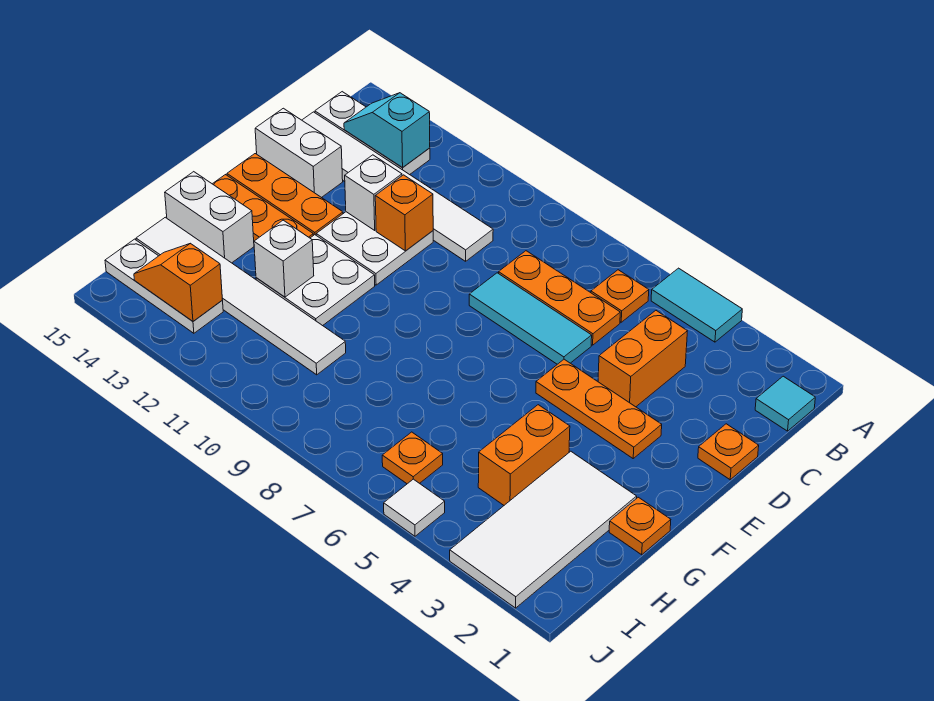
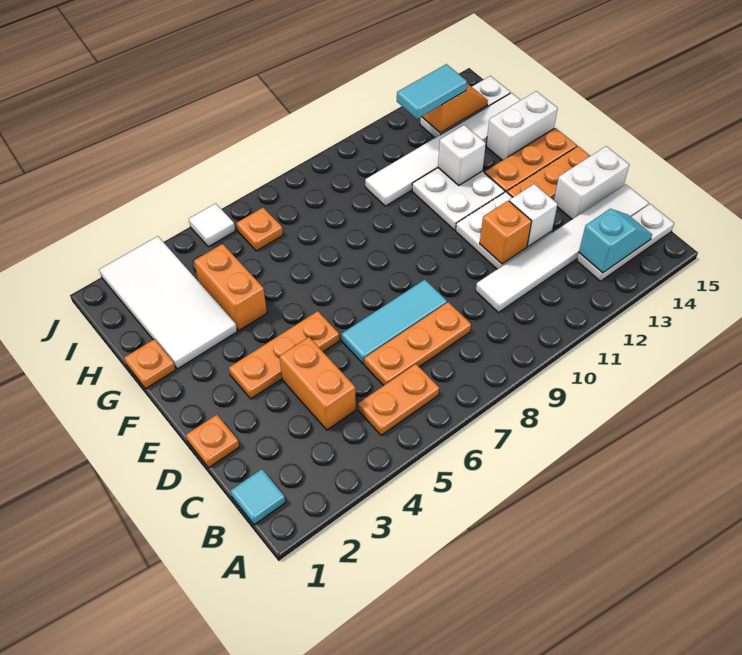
cyan tile A4:A5 level 1 -> cyan tile I12:I13 level 3
orange plate B6 level 1 -> orange plate B5:B6 level 1

